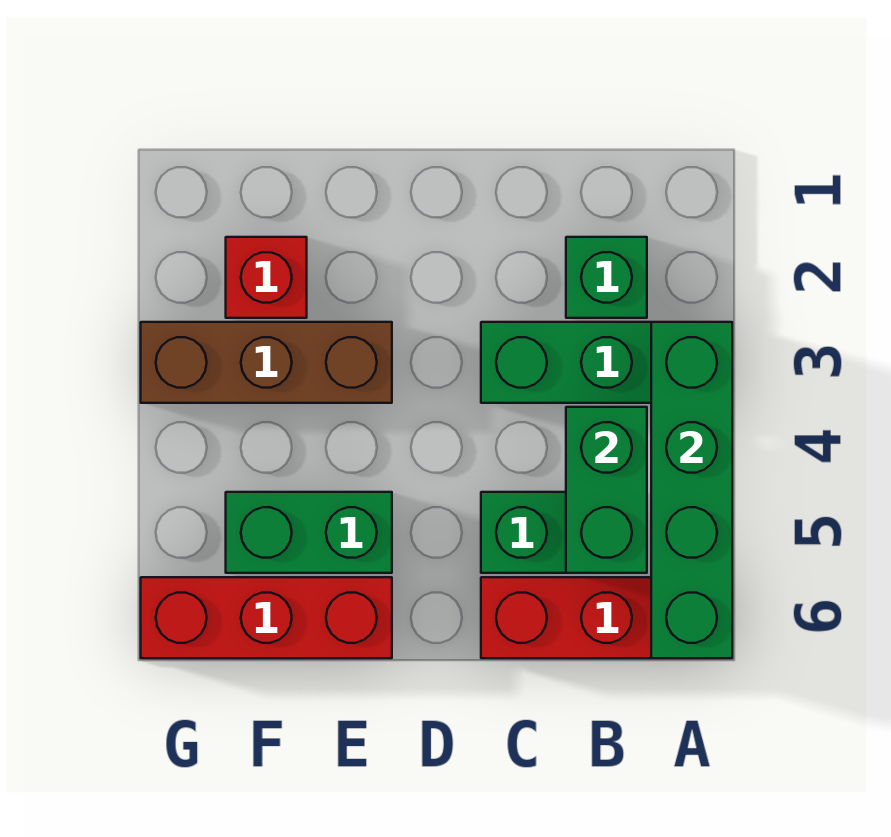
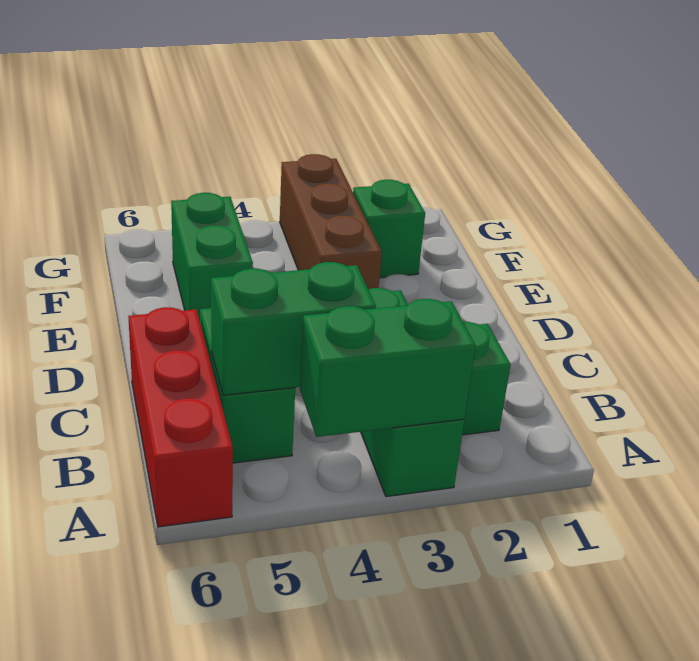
green brick A3:A6 level 2 -> green brick A3:A4 level 2
red brick E6:G6 level 1 -> none
red brick F2 level 1 -> green brick F2 level 1

